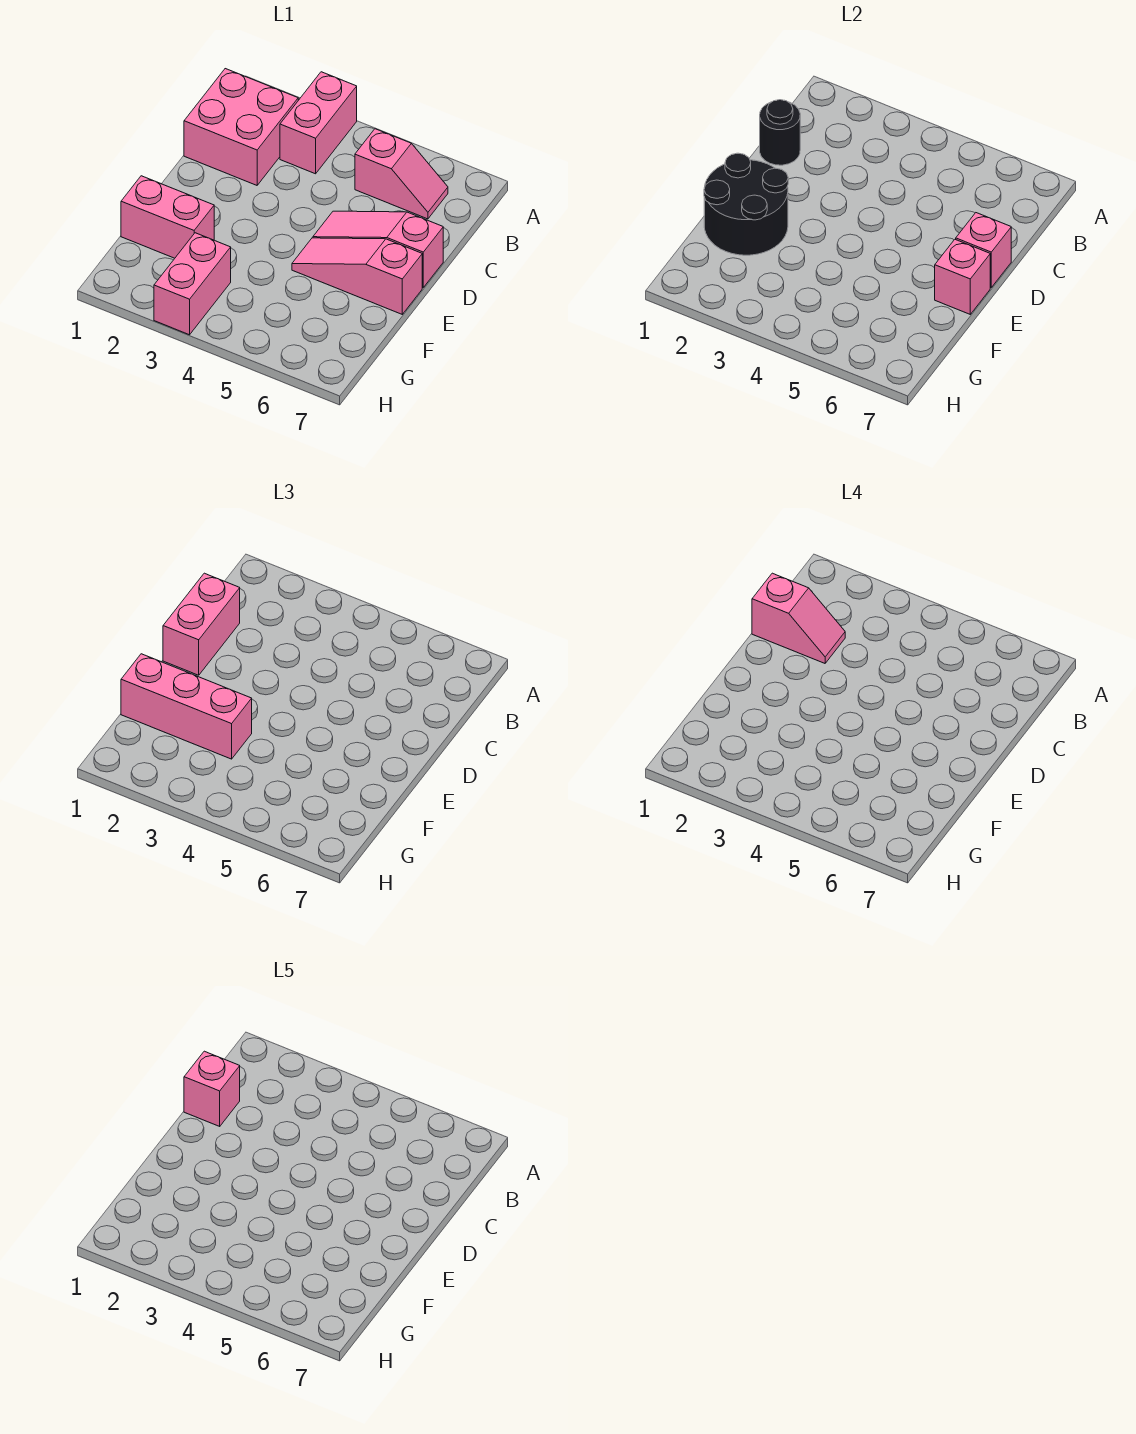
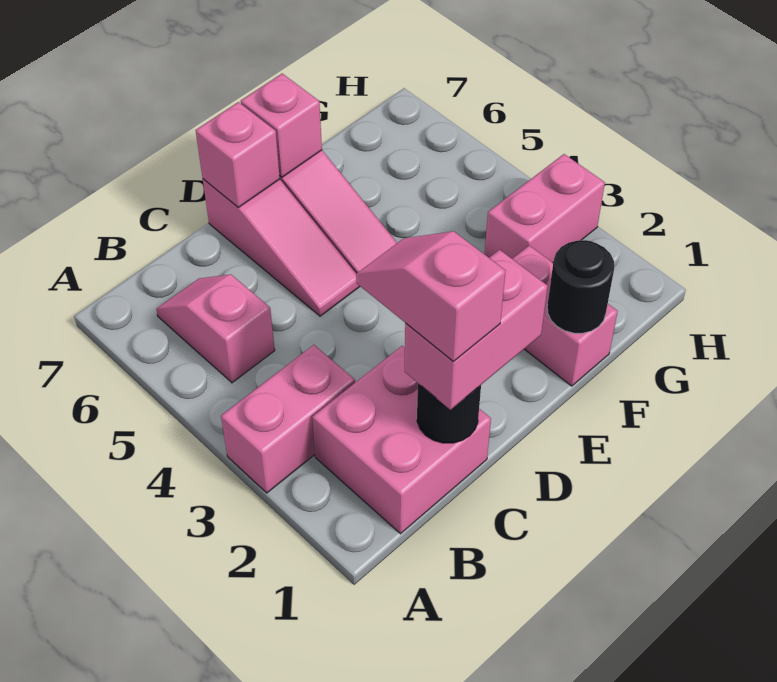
pink brick C1 level 5 -> none
black round brick E1:F2 level 2 -> black round brick F1 level 2
pink brick F1:F3 level 3 -> none

